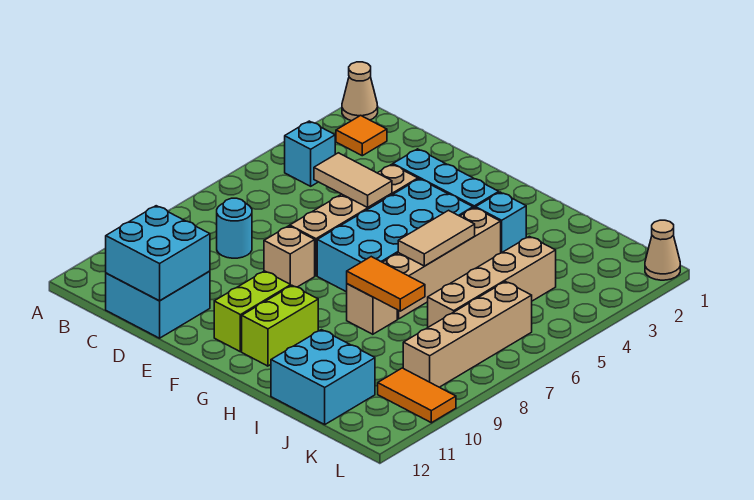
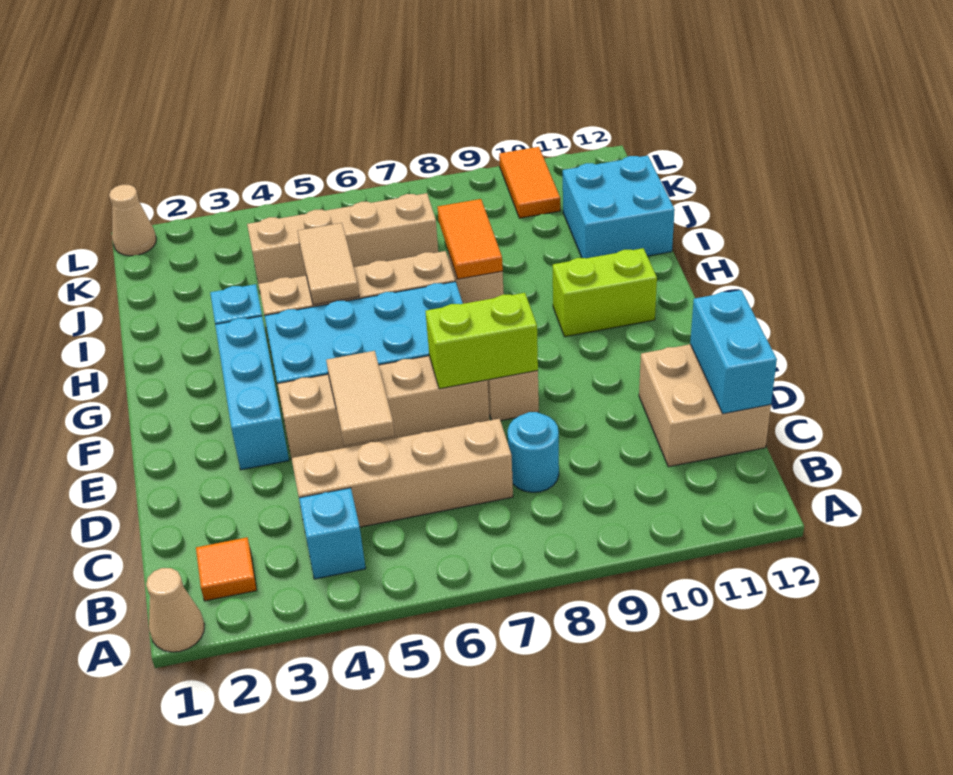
cyan brick C11:D12 level 1 -> tan brick C11:D12 level 1
cyan brick C11:D12 level 2 -> cyan brick C12:D12 level 2
lime brick F10:F11 level 1 -> lime brick E7:E8 level 2
tan tile H5:H6 level 2 -> tan tile H5:I5 level 2
tan brick K6:K9 level 1 -> tan brick C4:C7 level 1

